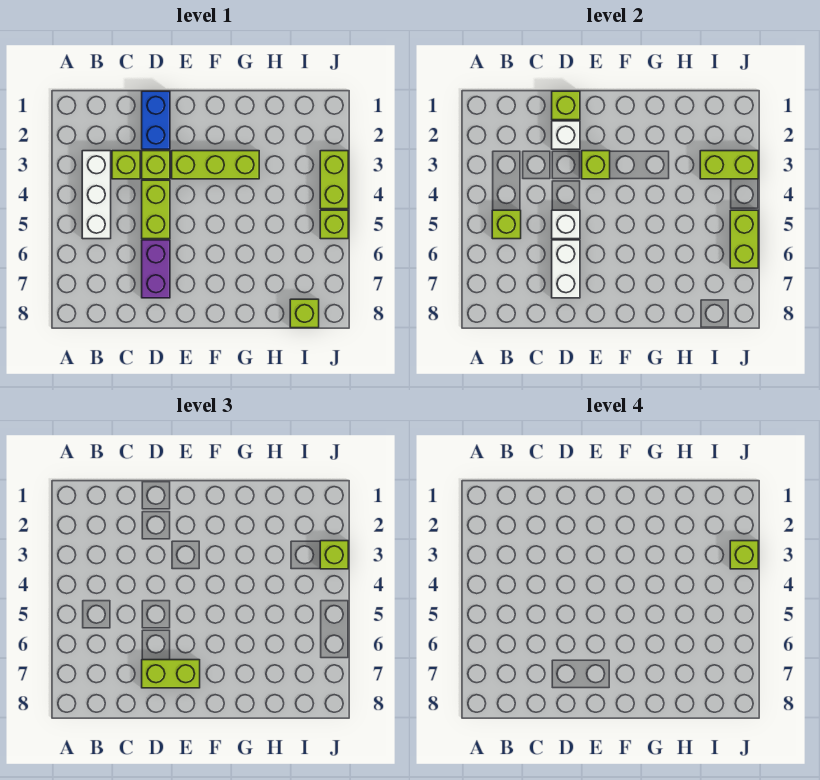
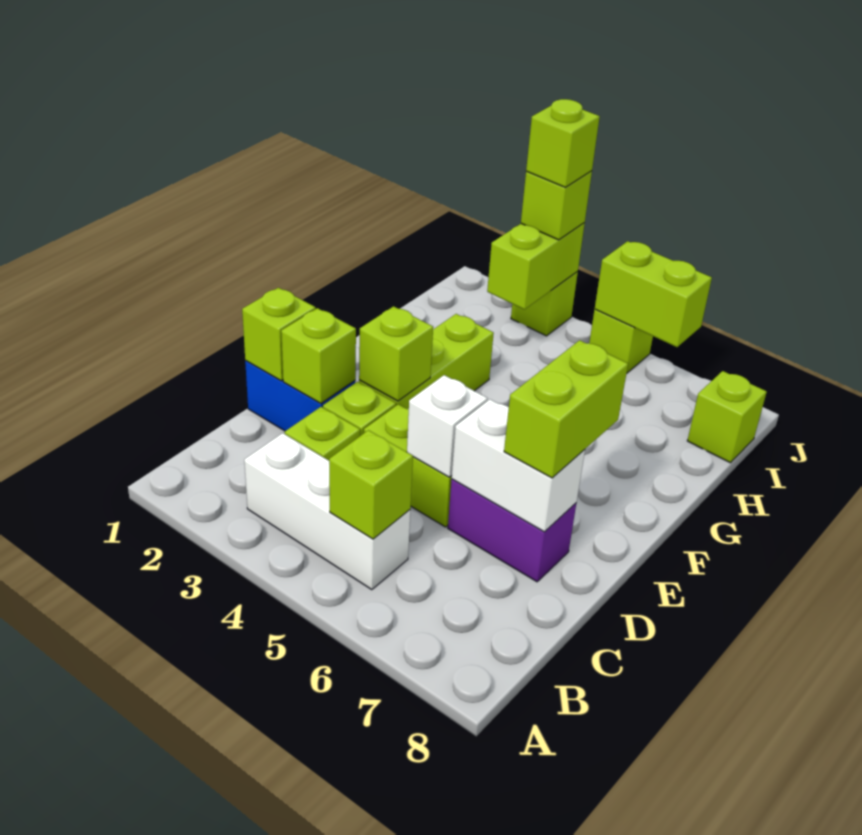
white brick D2 level 2 -> lime brick D2 level 2
lime brick J3:J4 level 1 -> lime brick J3 level 1

